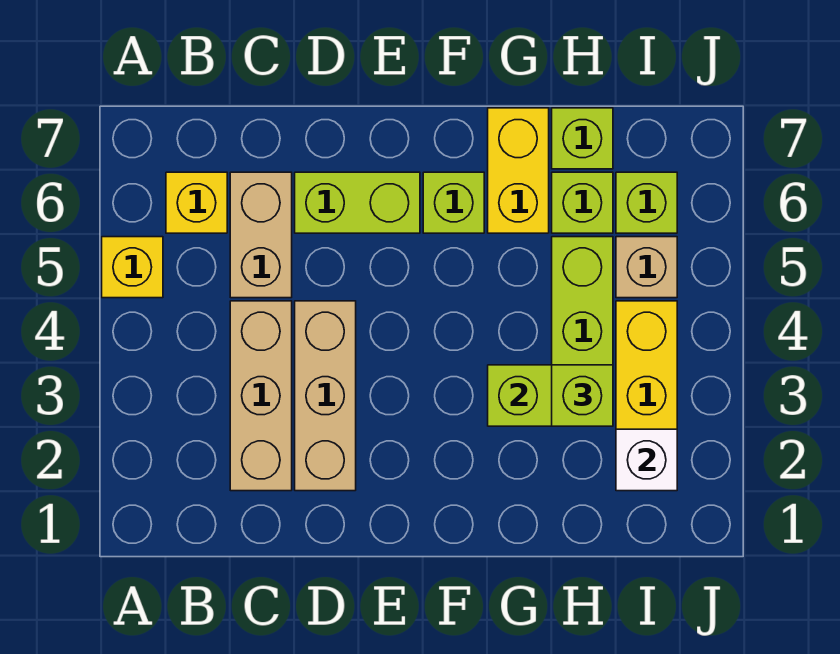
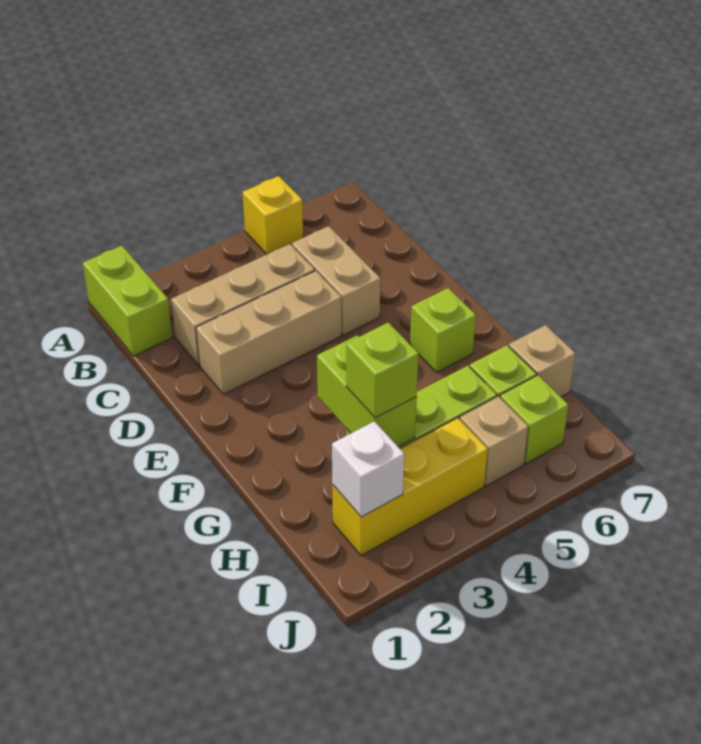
yellow brick B6 level 1 -> none
tan brick C5:C6 level 1 -> tan brick C5:D5 level 1
lime brick D6:E6 level 1 -> lime brick A1:B1 level 1
yellow brick G6:G7 level 1 -> none
lime brick H7 level 1 -> tan brick H7 level 1

